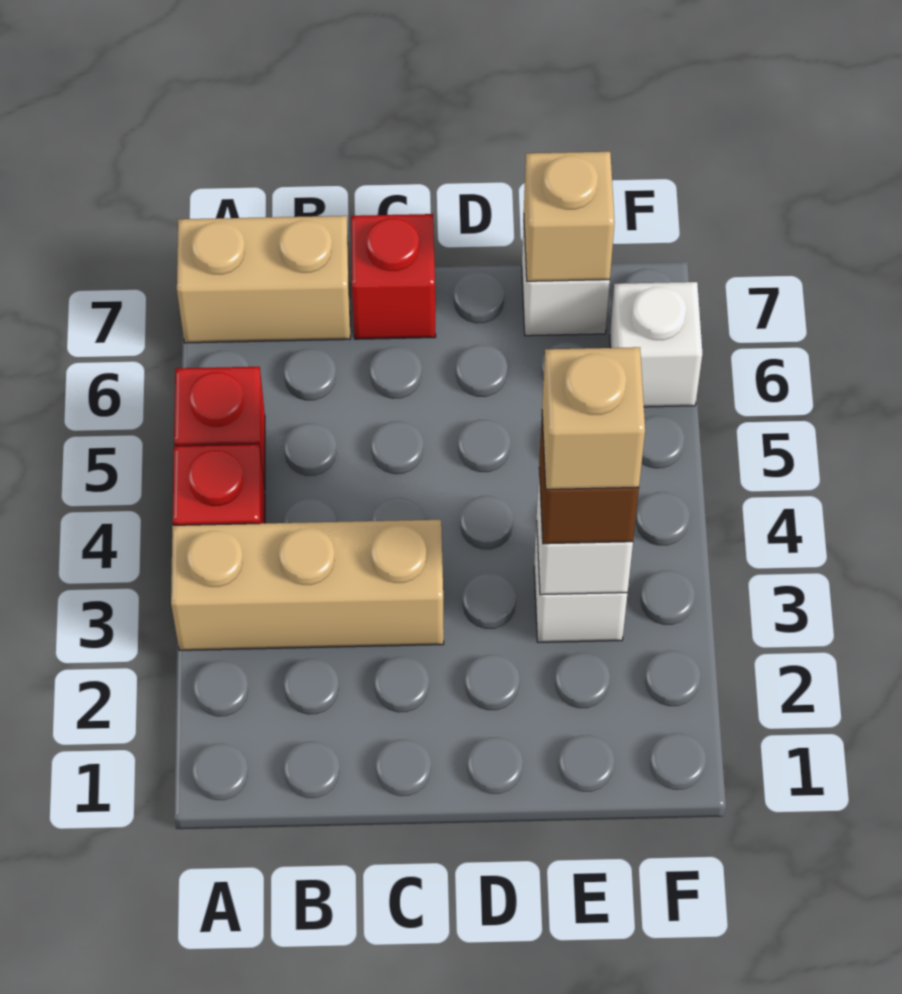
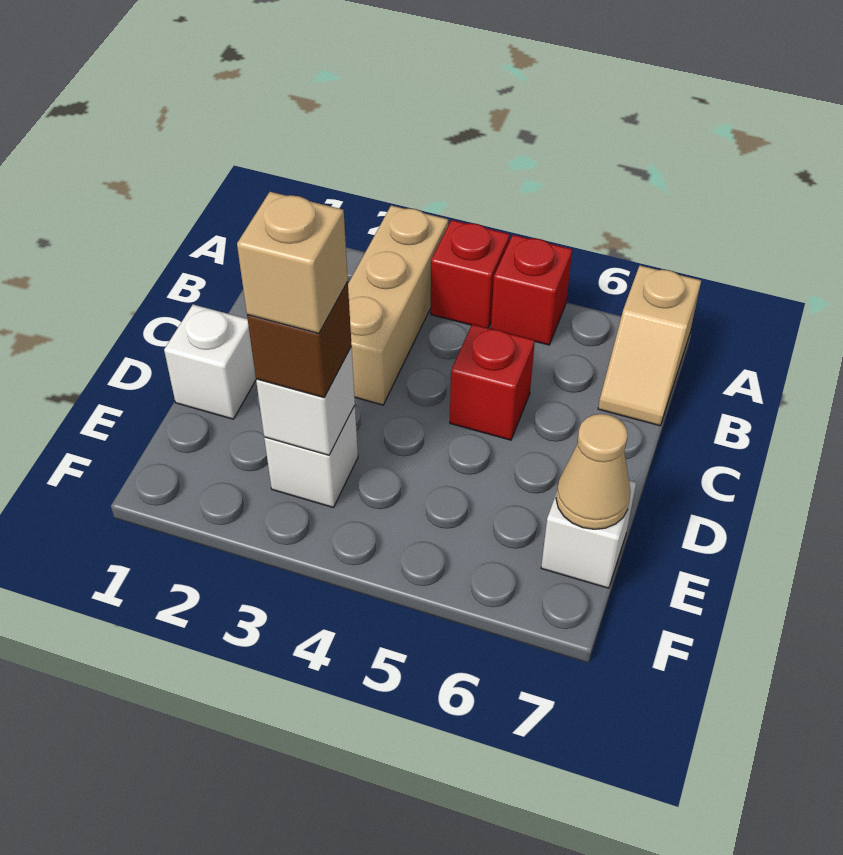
tan brick A7:B7 level 1 -> tan slope A7:B7 level 1 top A
red brick C7 level 1 -> red brick C5 level 1
tan brick E7 level 2 -> tan cone E7 level 2
white brick F6 level 1 -> white brick D1 level 1

